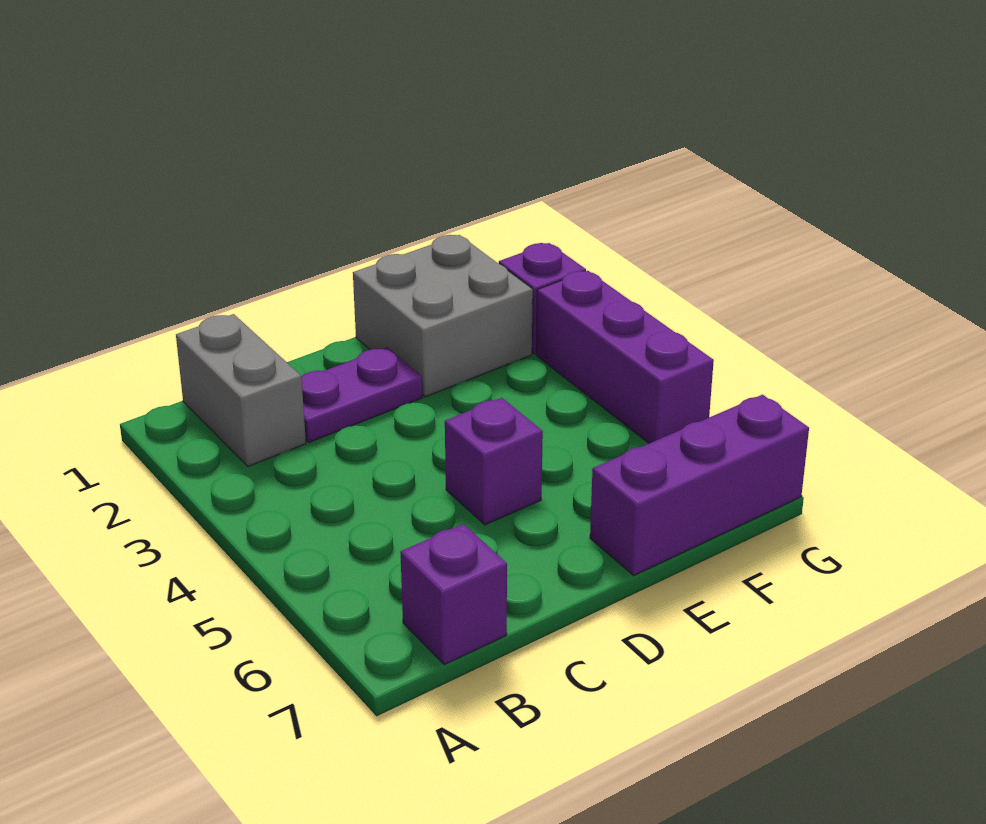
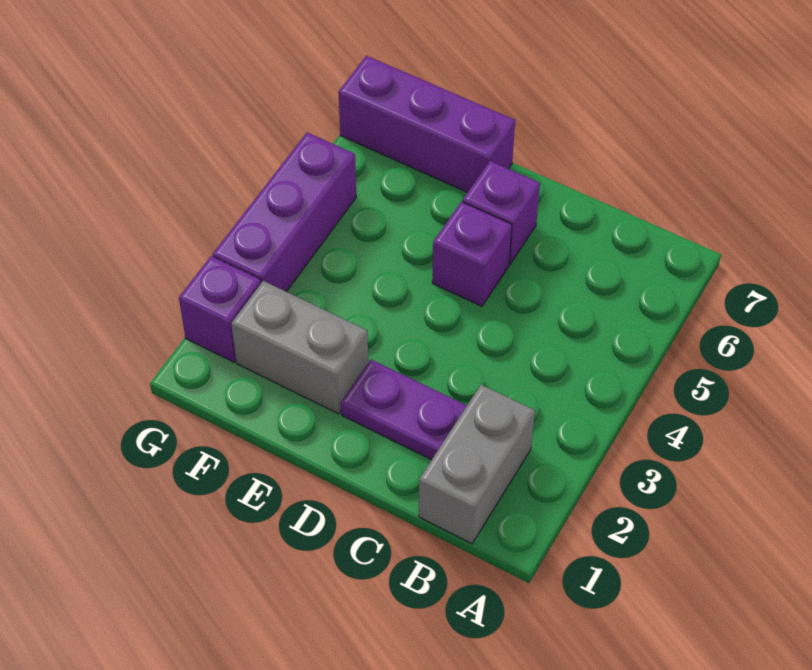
purple brick B7 level 1 -> purple brick D6 level 1
grey brick E1:F2 level 1 -> grey brick E2:F2 level 1

